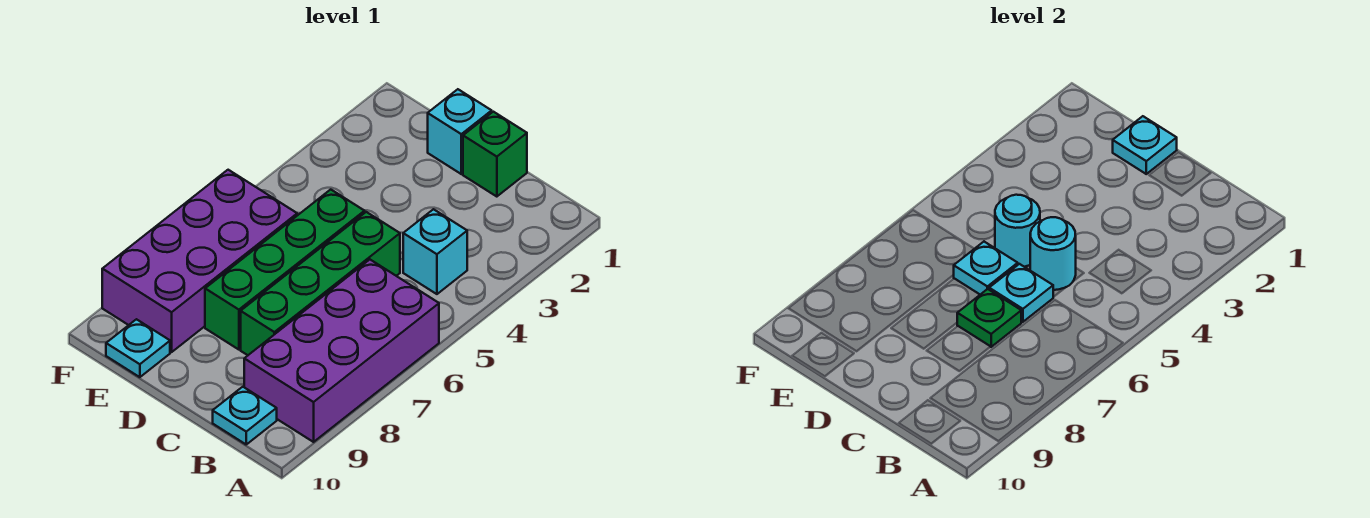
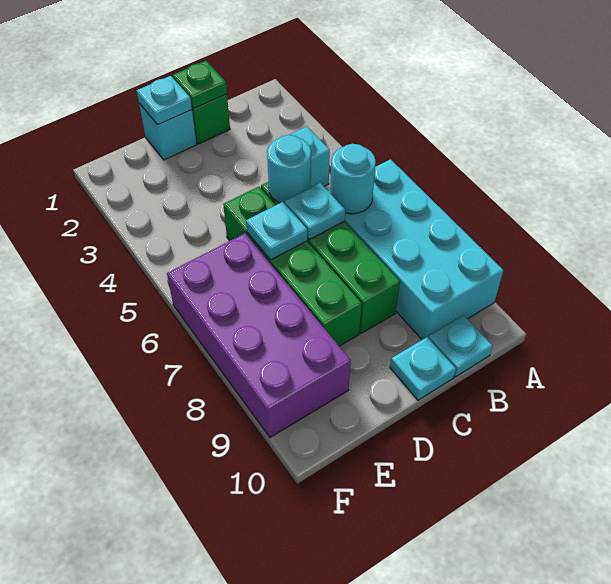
purple brick A6:B9 level 1 -> cyan brick A6:B9 level 1
green plate C7 level 2 -> green plate C1 level 2
cyan round brick D5 level 2 -> cyan round brick B6 level 2
cyan plate E10 level 1 -> cyan plate C10 level 1

